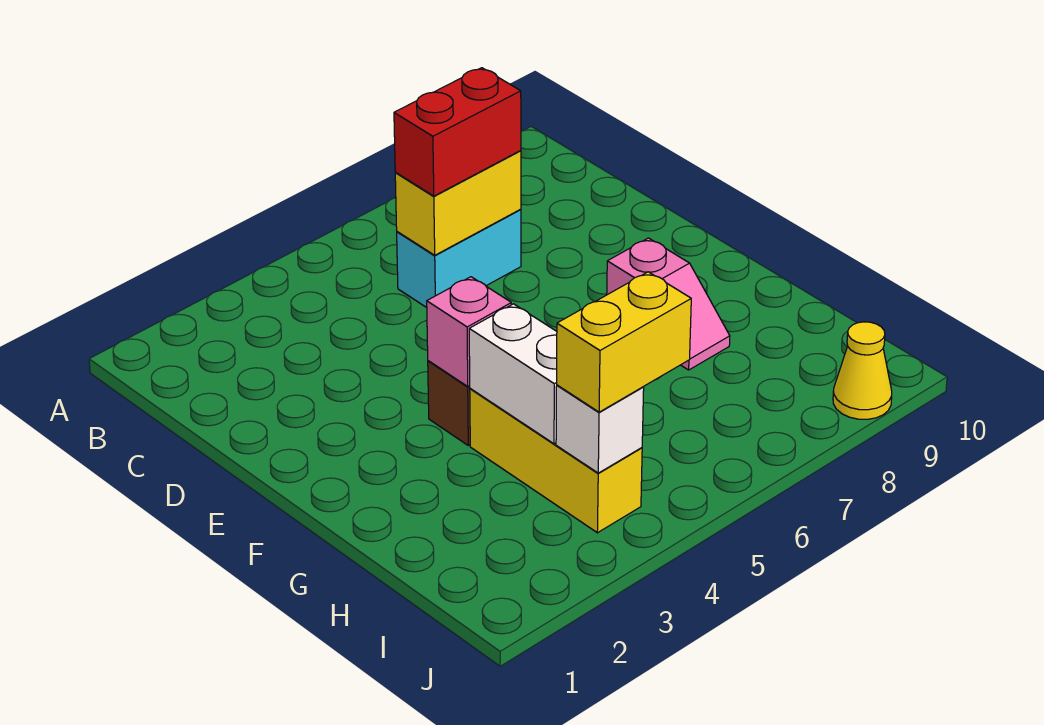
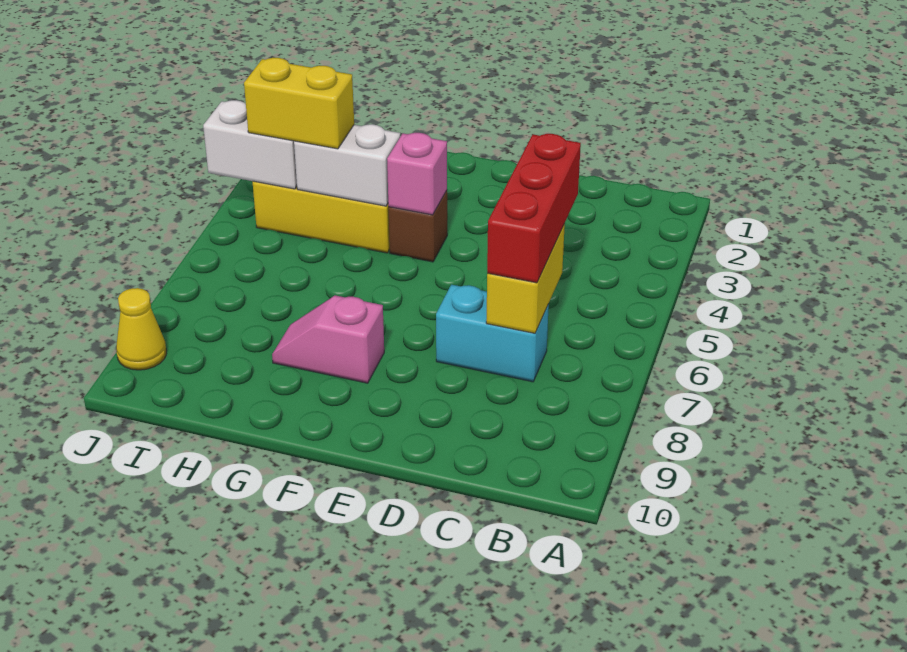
cyan brick C6:C7 level 1 -> cyan brick C7:D7 level 1
red brick C6:C7 level 3 -> red brick C5:C7 level 3
white brick I4 level 2 -> white brick I4:J4 level 2
yellow brick I4:I5 level 3 -> yellow brick H4:I4 level 3

